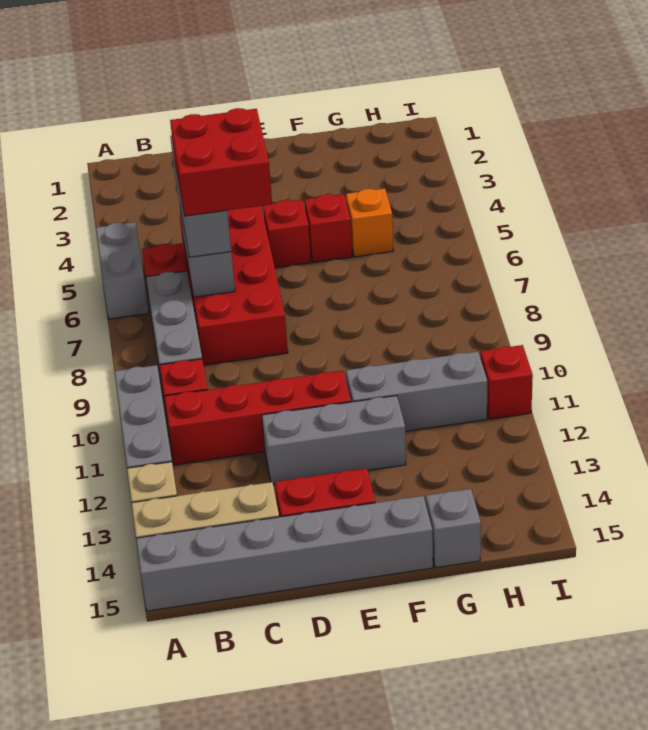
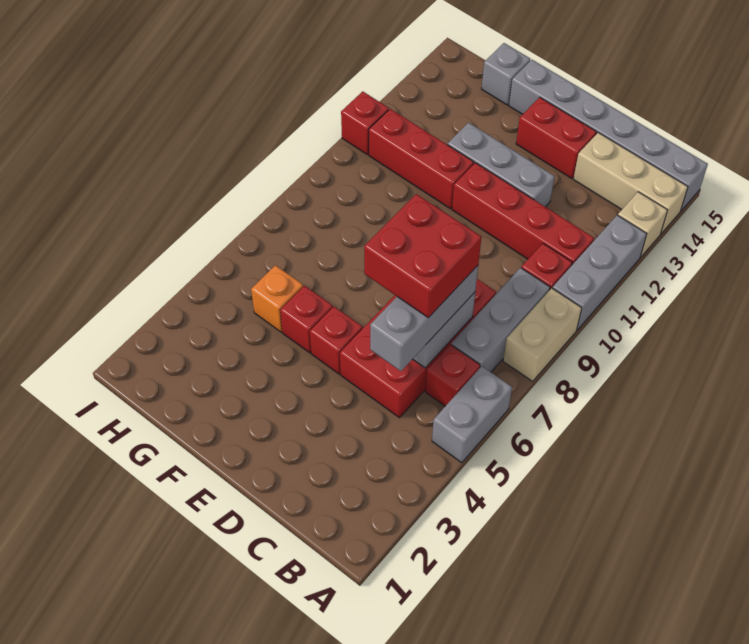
none -> tan brick A8:A9 level 1
grey brick F11:H11 level 1 -> red brick F11:H11 level 1

